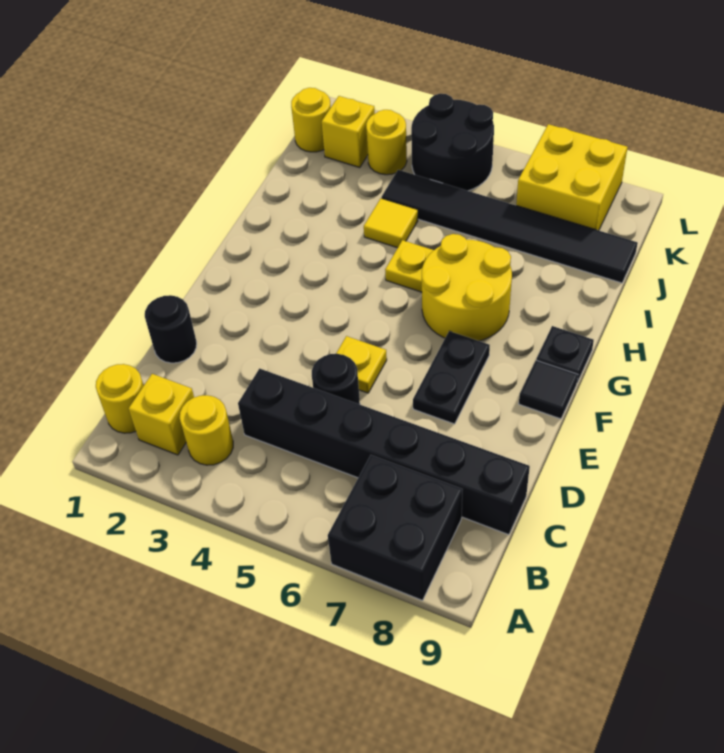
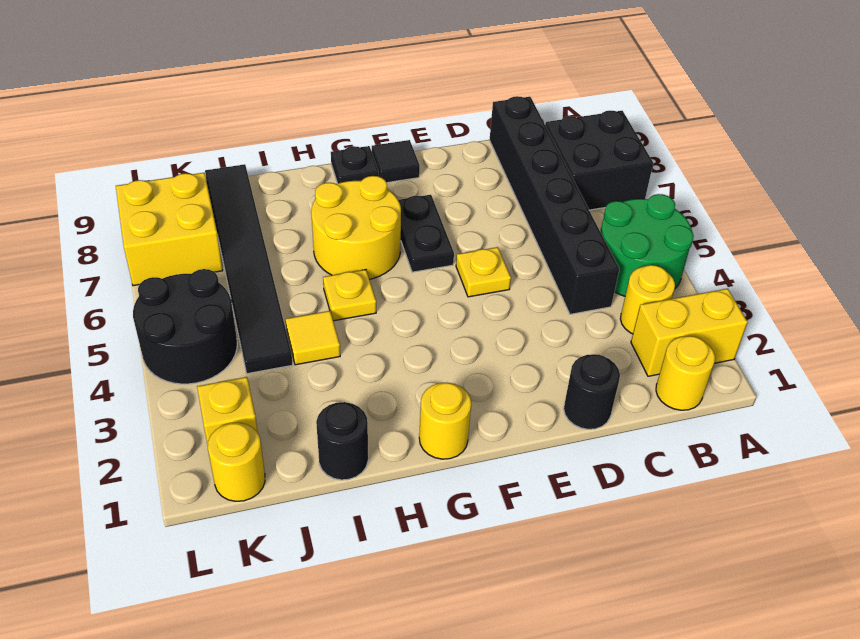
none -> green round brick A4:B5 level 1
yellow brick B2 level 1 -> yellow brick A2:B2 level 1
black round brick D5 level 1 -> black round brick I1 level 1
black plate E7:F7 level 1 -> black plate F6:F7 level 1
yellow round brick K3 level 1 -> yellow round brick G1 level 1

